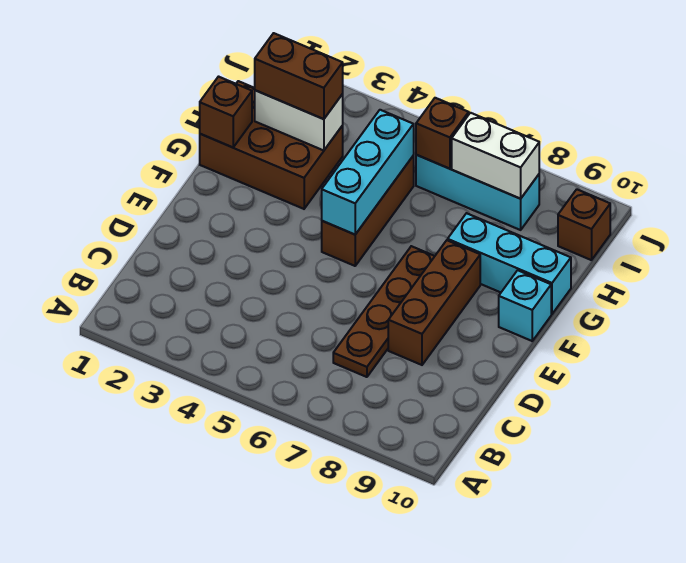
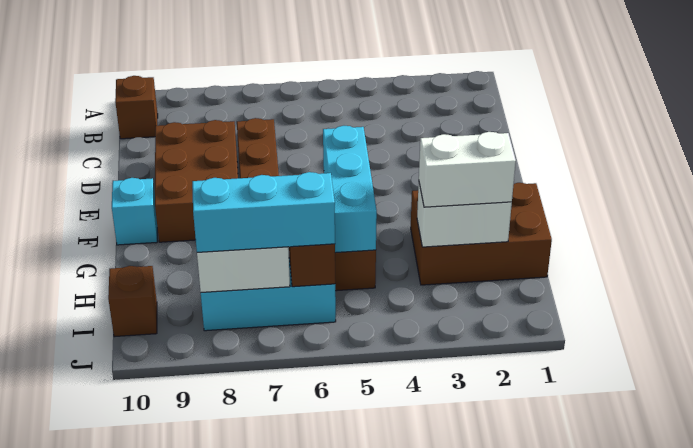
brown brick D8:F8 level 1 -> brown brick D8:F9 level 1
brown brick G1 level 2 -> brown brick B10 level 1
cyan brick G8:G10 level 1 -> cyan brick I6:I8 level 3
brown brick H2:H3 level 3 -> white brick H2:H3 level 3

